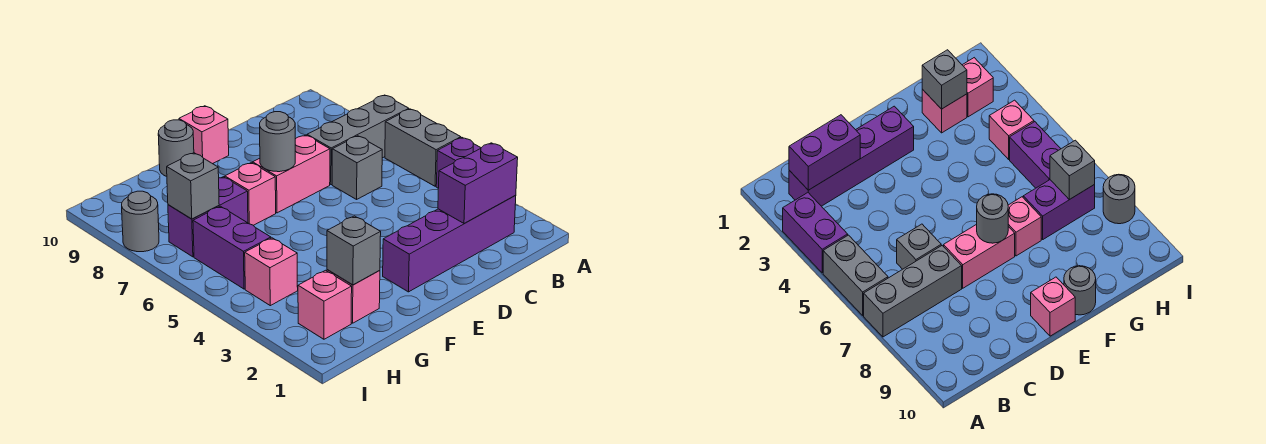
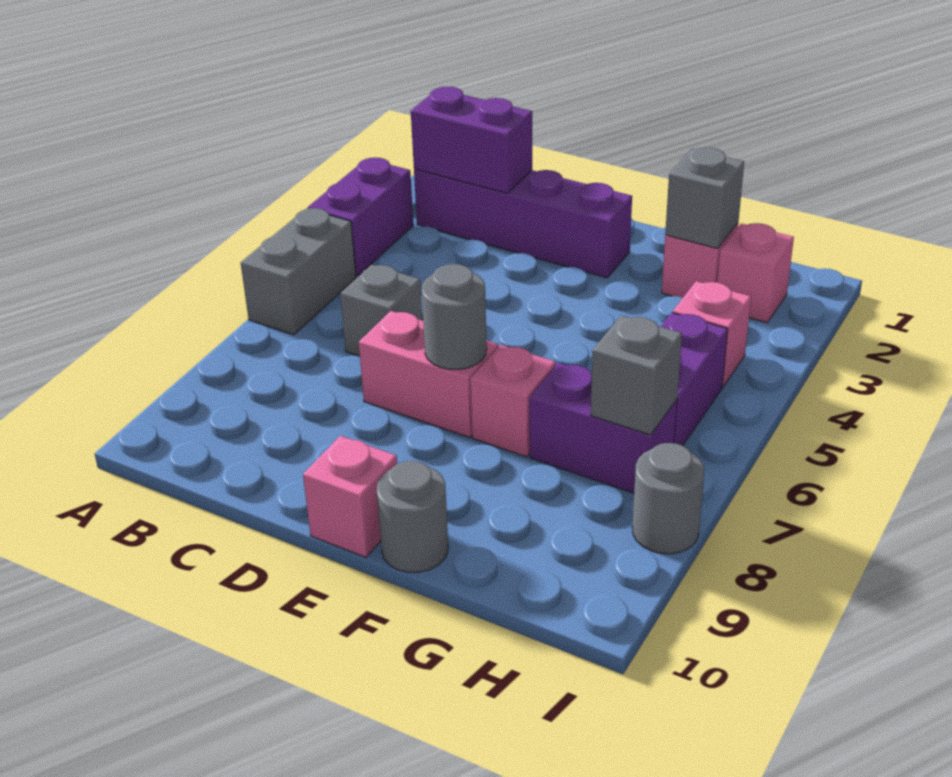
grey brick A7:C7 level 1 -> none

